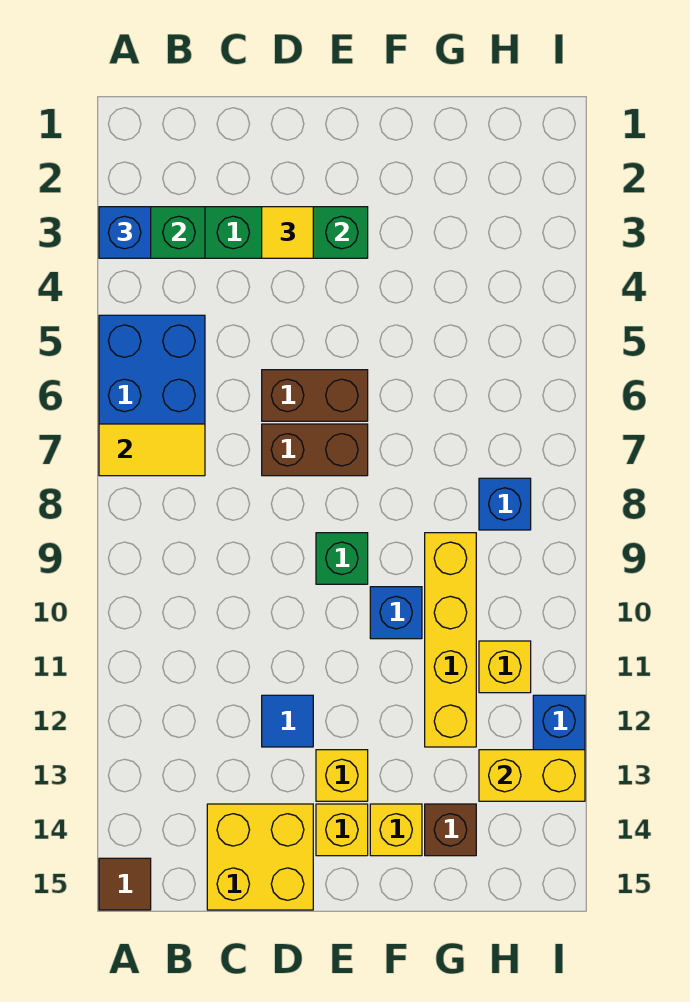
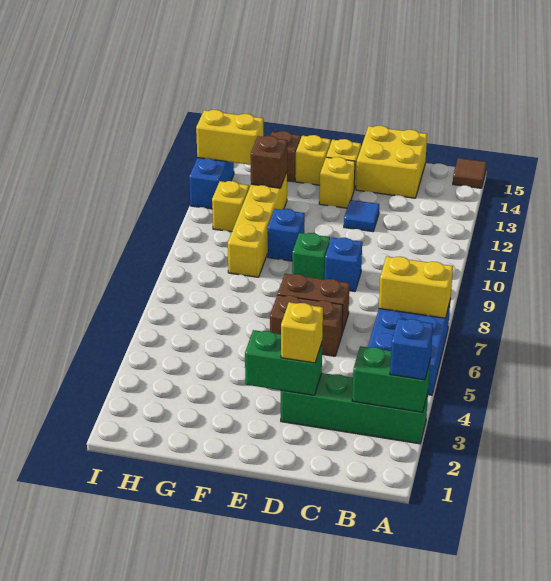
yellow tile A7:B7 level 2 -> yellow brick A7:B7 level 2
yellow tile D3 level 3 -> yellow brick D3 level 3
none -> brown brick G12 level 2
blue brick H8 level 1 -> blue brick D9 level 1

